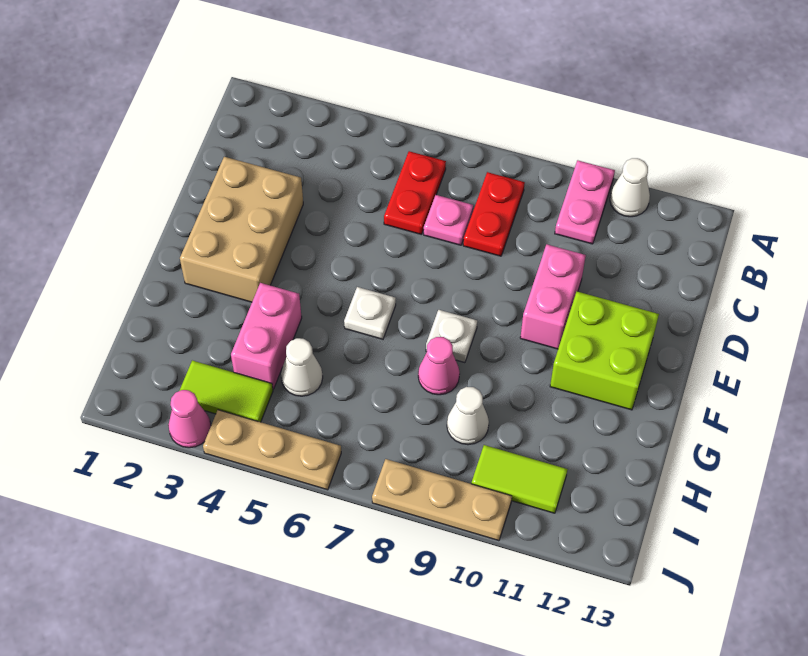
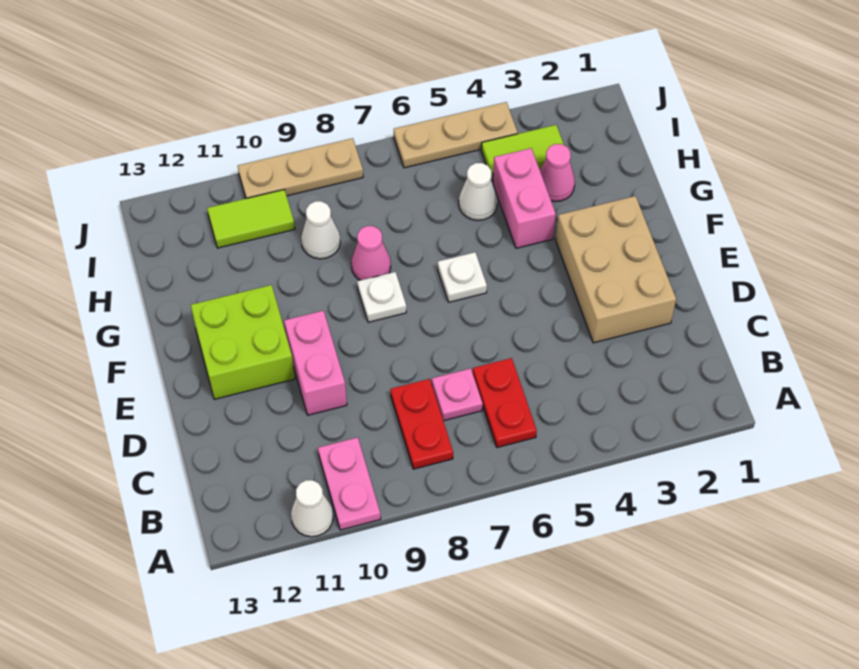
pink cone J3 level 1 -> pink cone H3 level 1

